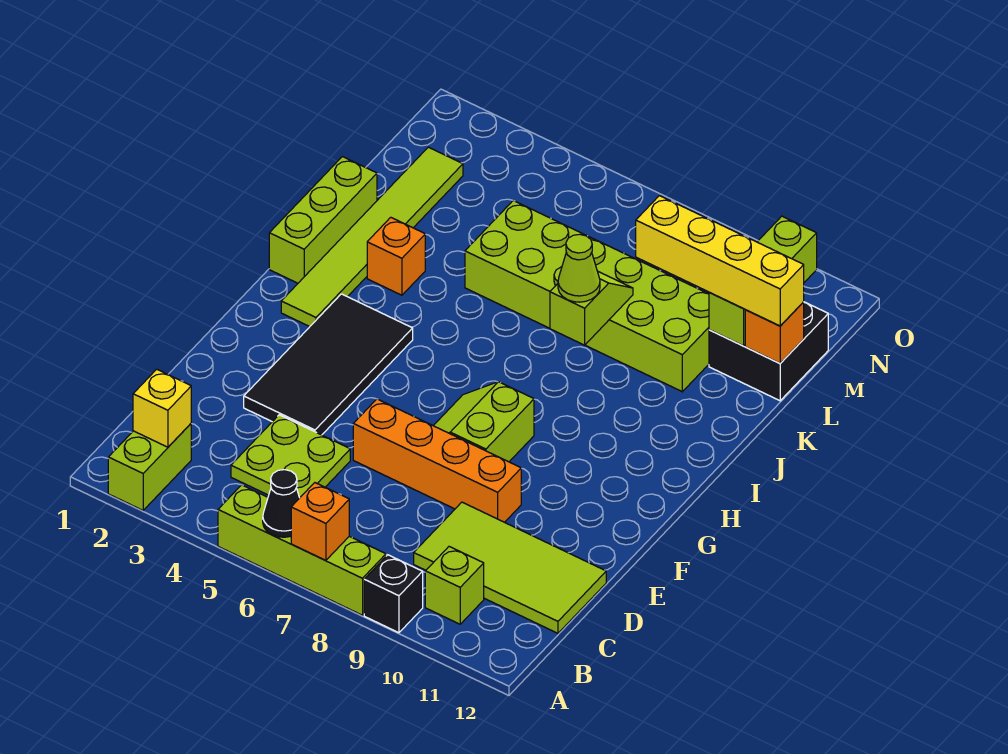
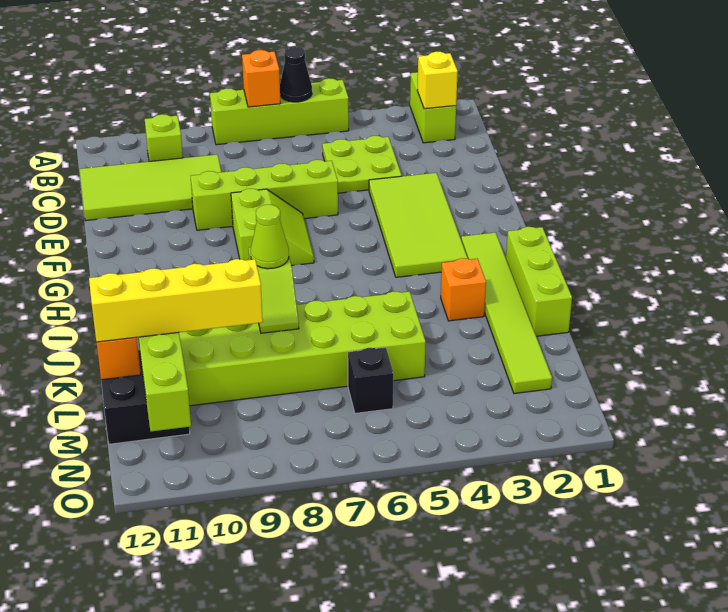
black brick A9 level 1 -> black brick M6 level 1
black tile E3:H4 level 1 -> lime tile E3:H4 level 1
orange brick E6:E9 level 1 -> lime brick E6:E9 level 1

